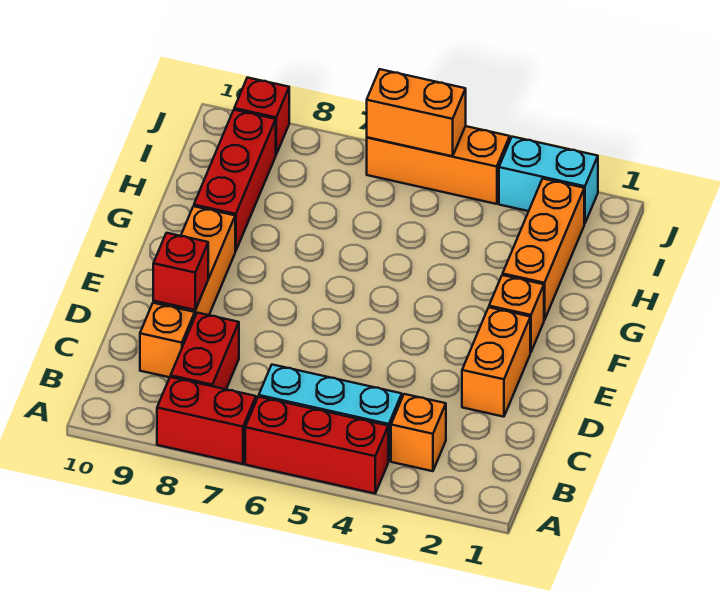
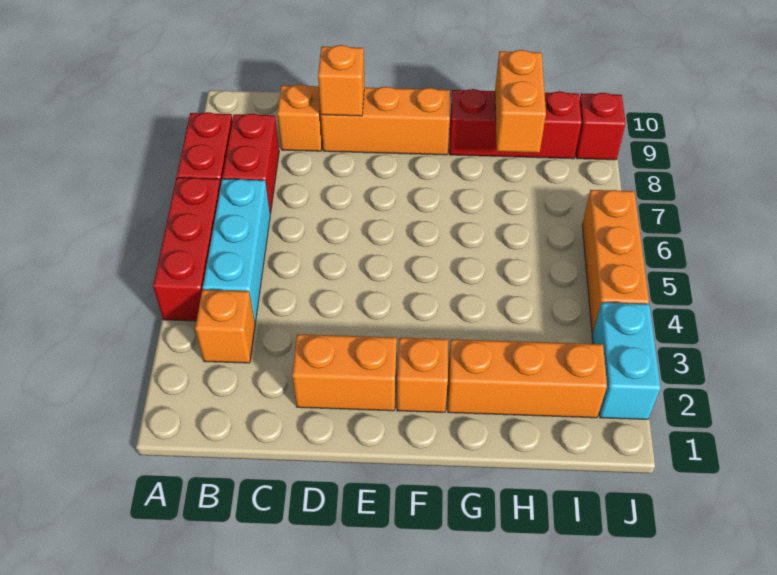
red brick B8:C8 level 1 -> red brick B7:B8 level 1
red brick D9 level 2 -> orange brick D9 level 2
orange brick J5:J6 level 2 -> orange brick H8:H9 level 2

